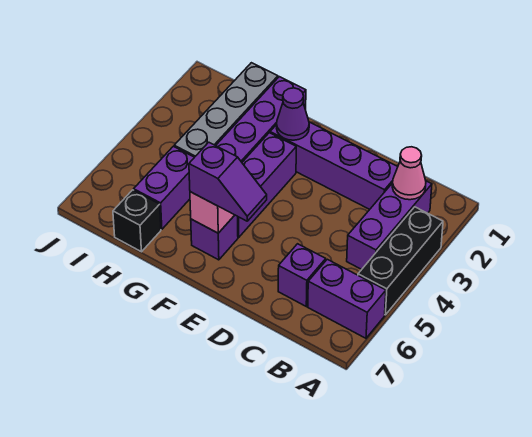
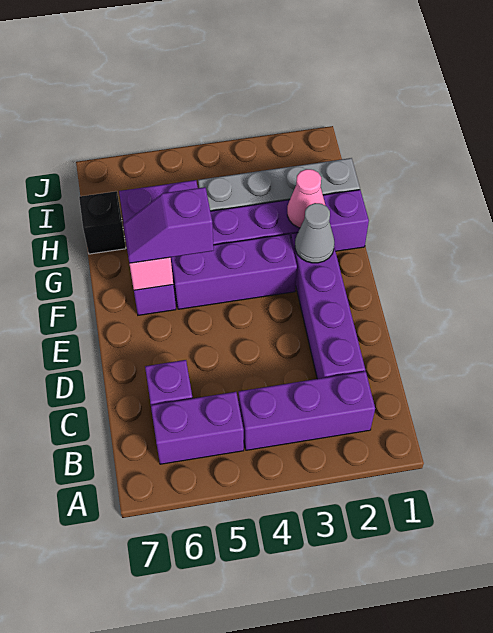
black brick A3:A5 level 1 -> none
purple brick A6:B6 level 1 -> purple brick B5:B6 level 1
pink cone B2 level 2 -> pink cone G2 level 2
purple slope E6:F6 level 3 top F -> purple slope F5:F6 level 3 top 5
purple cone F2 level 2 -> grey cone F2 level 2

